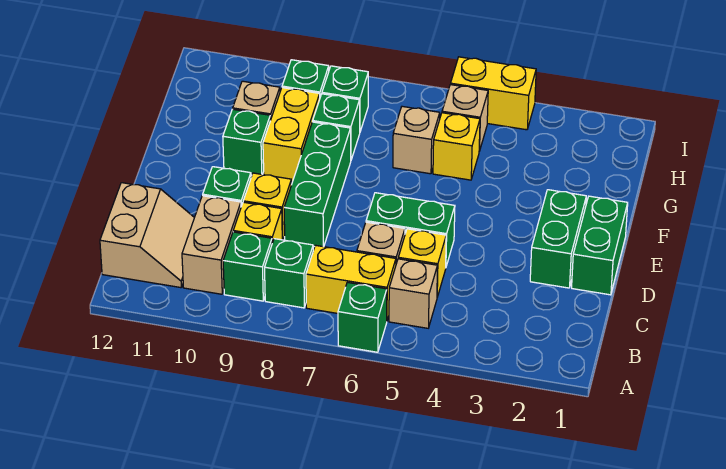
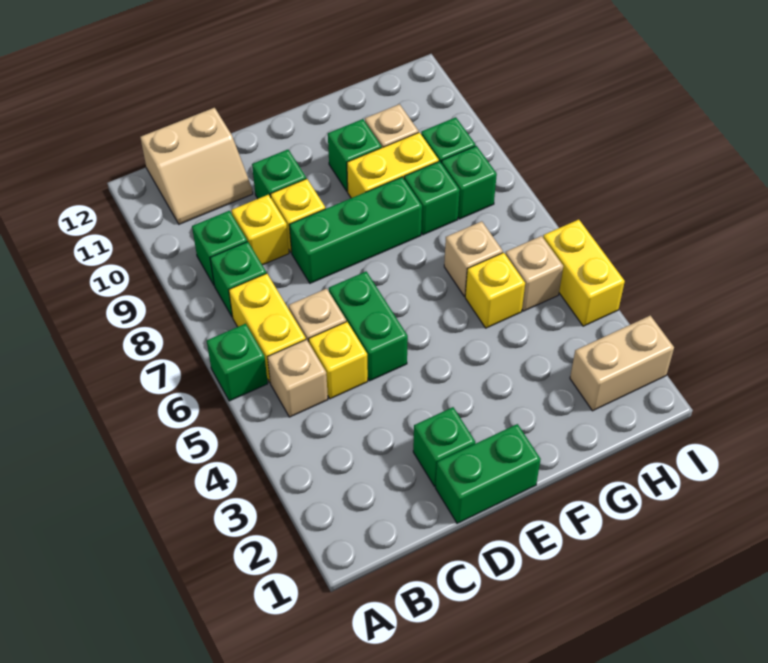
tan brick B10:C10 level 1 -> tan brick H2:I2 level 1
green brick D2:E2 level 1 -> green brick D2 level 1

